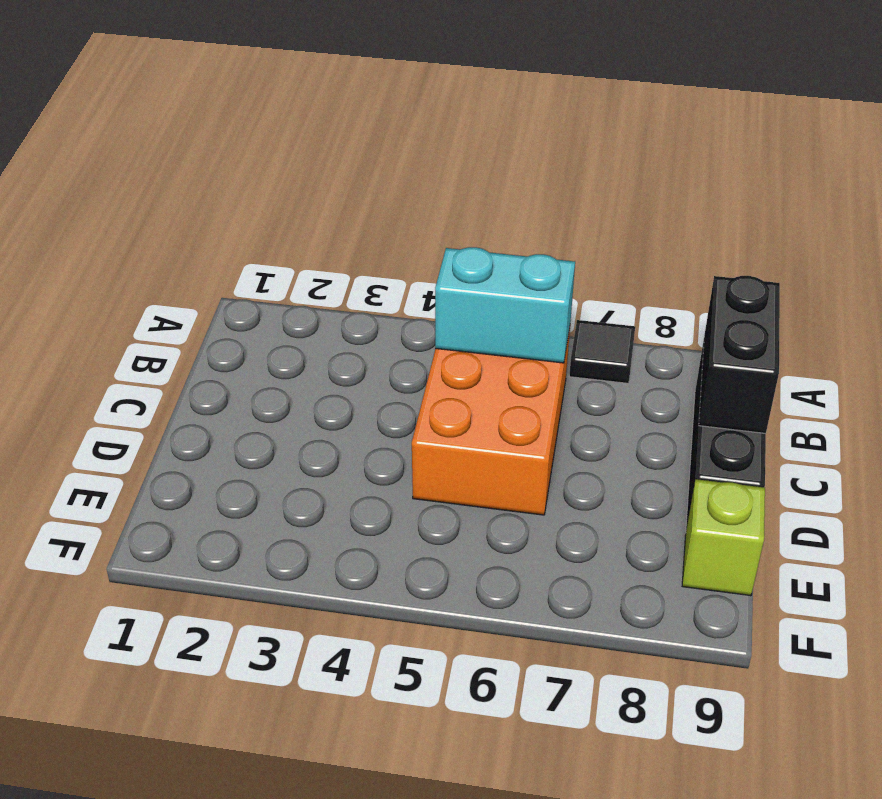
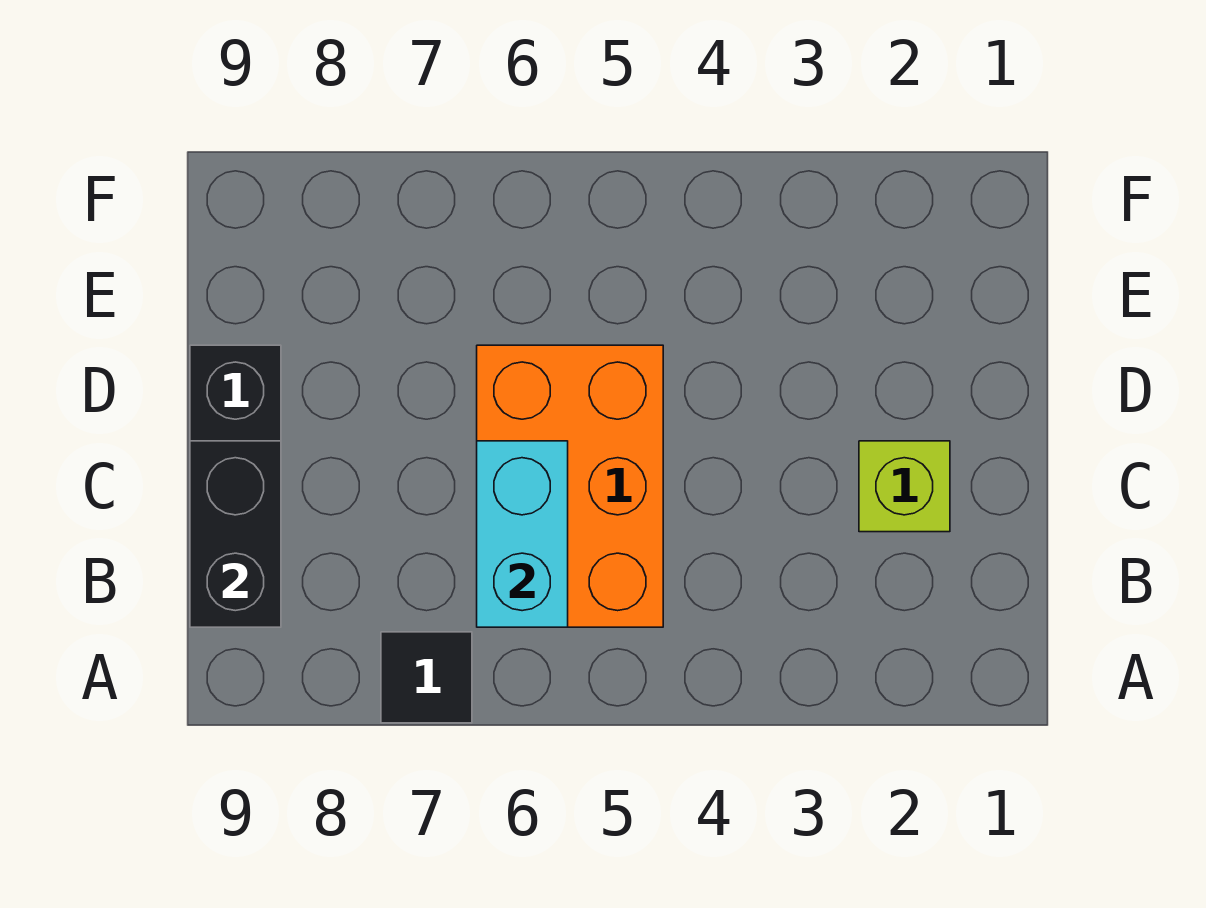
cyan brick B5:B6 level 2 -> cyan brick B6:C6 level 2
lime brick E9 level 1 -> lime brick C2 level 1

